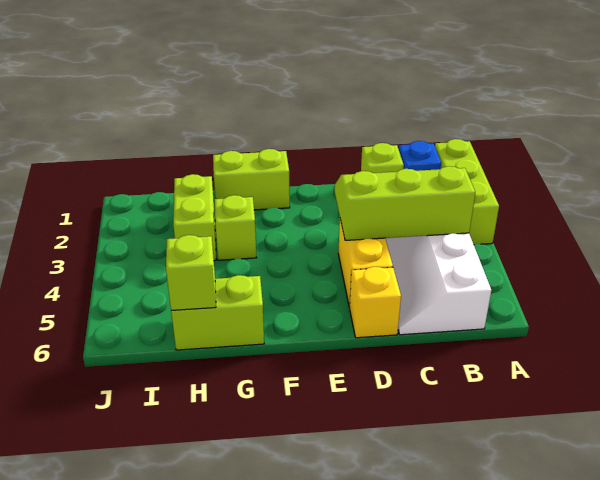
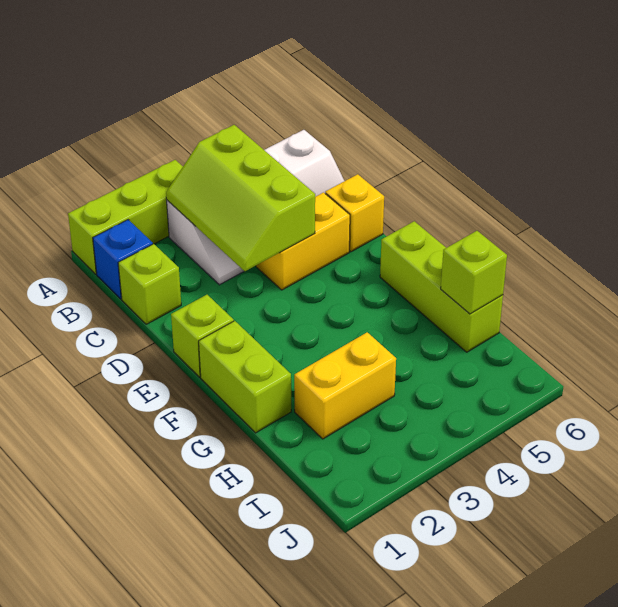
lime brick G3 level 1 -> lime brick E1 level 1
lime brick G6:H6 level 1 -> lime brick F6:H6 level 1
lime brick H2:H3 level 1 -> yellow brick H2:H3 level 1

